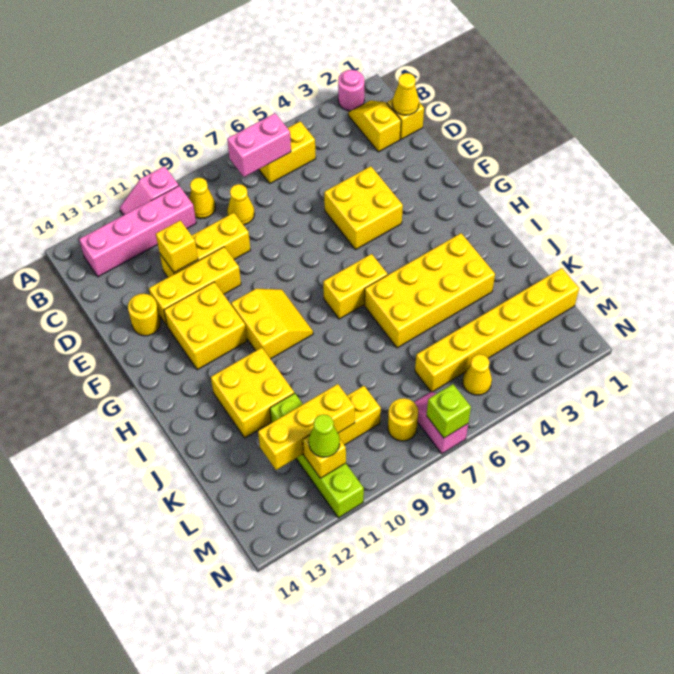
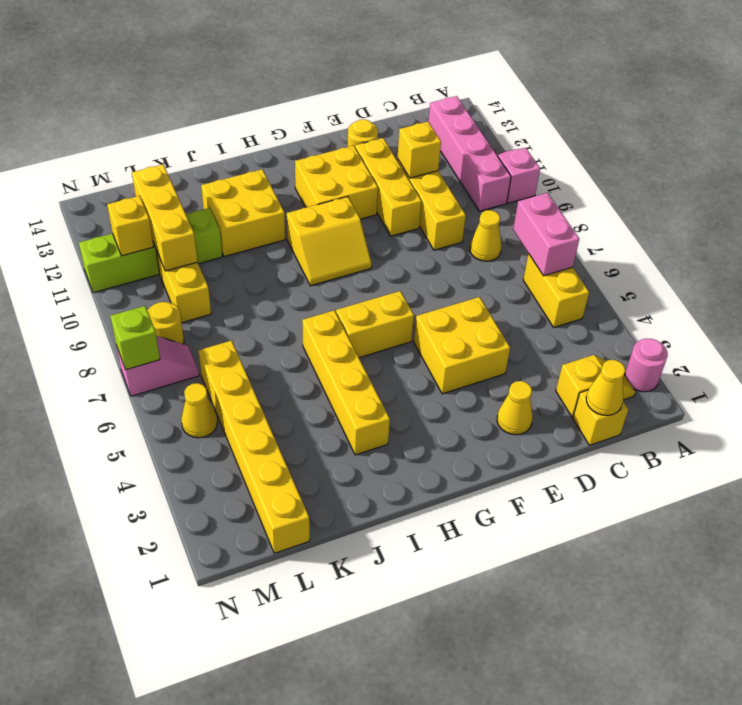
yellow cone B9 level 1 -> yellow cone E2 level 1
yellow brick H6:H7 level 1 -> yellow brick G6:H6 level 1
yellow brick I3:J6 level 1 -> yellow brick I3:I6 level 1
lime cone M11 level 3 -> none

